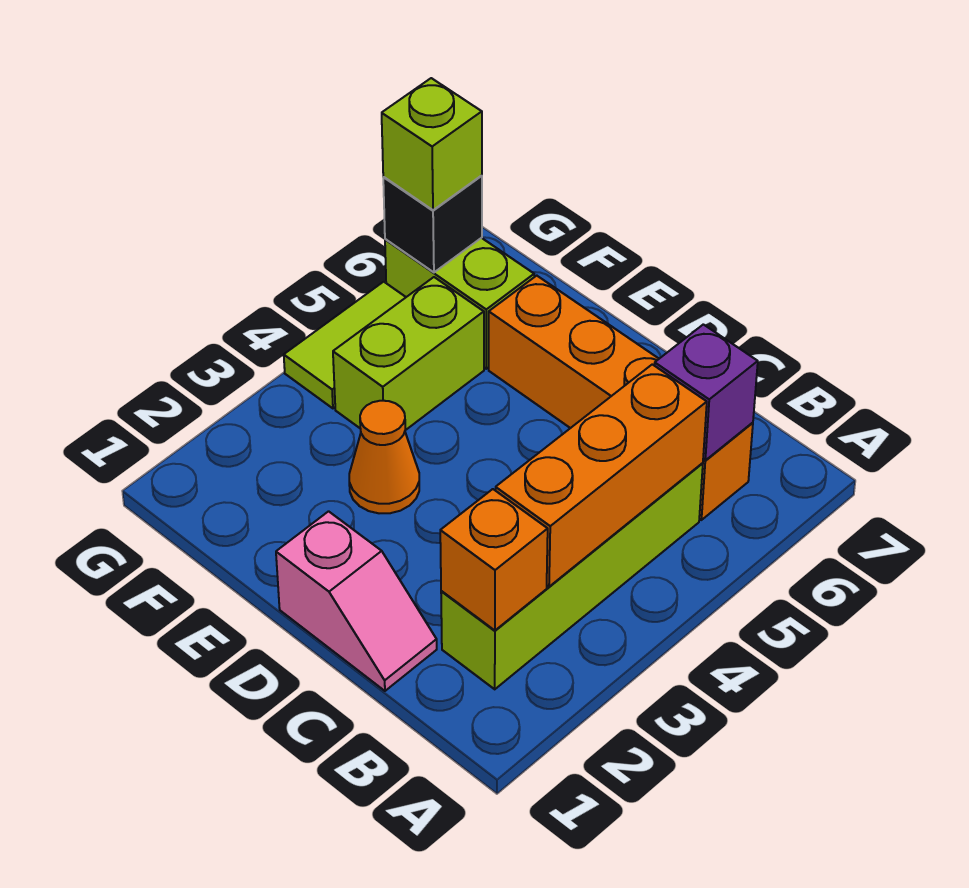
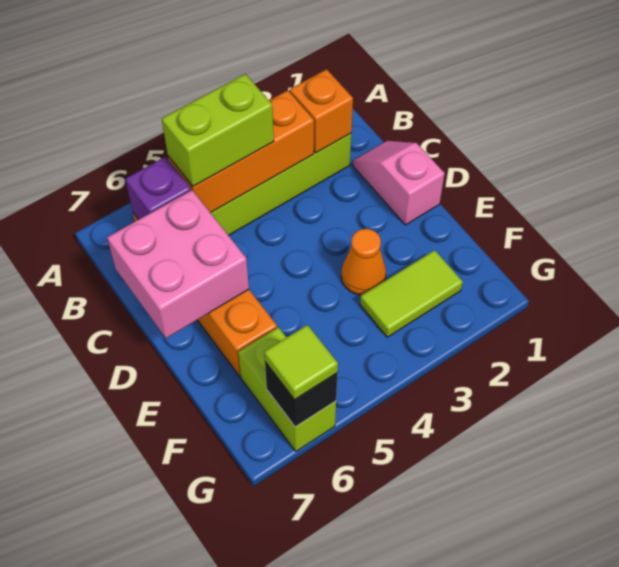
none -> pink brick C6:D7 level 2
lime brick F4:F5 level 1 -> lime brick B4:B5 level 3
lime tile G4:G5 level 1 -> lime tile F2:F3 level 1
lime brick G6 level 3 -> lime tile G6 level 3

